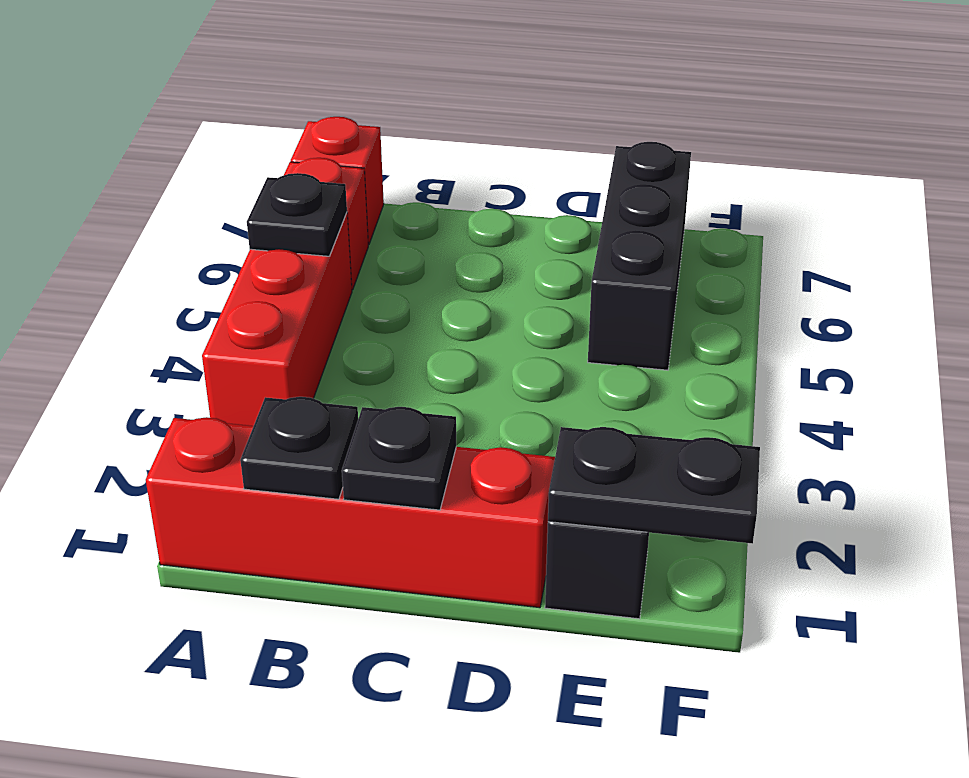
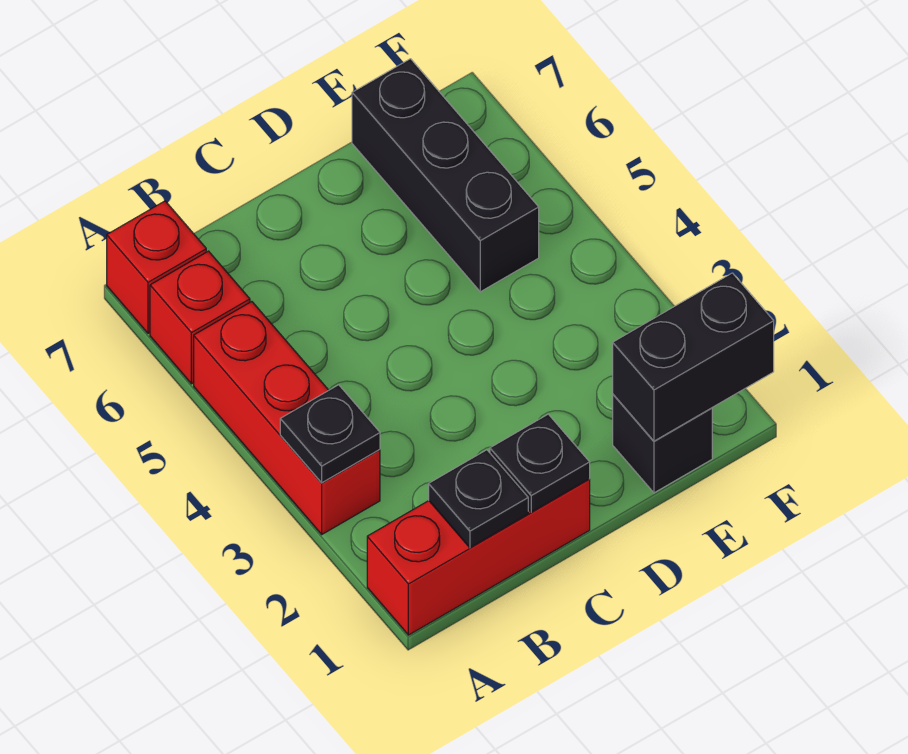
red brick A1:D1 level 1 -> red brick A1:C1 level 1
black plate A5 level 2 -> black plate A3 level 2
black plate E1:F1 level 2 -> black brick E1:F1 level 2

